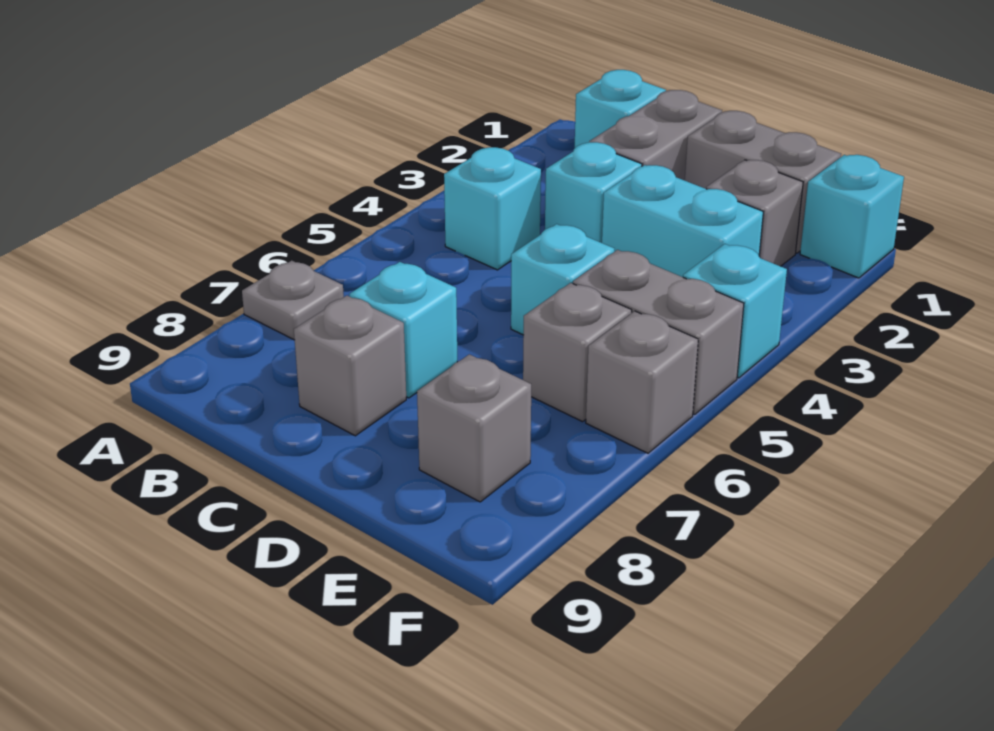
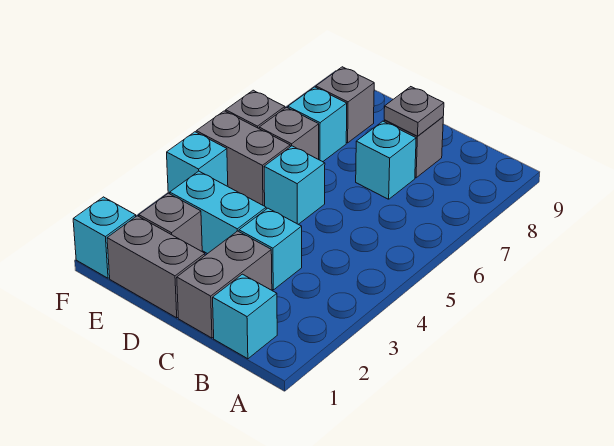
grey plate A7 level 1 -> grey plate C8 level 2
cyan brick B4 level 1 -> cyan brick E7 level 1

